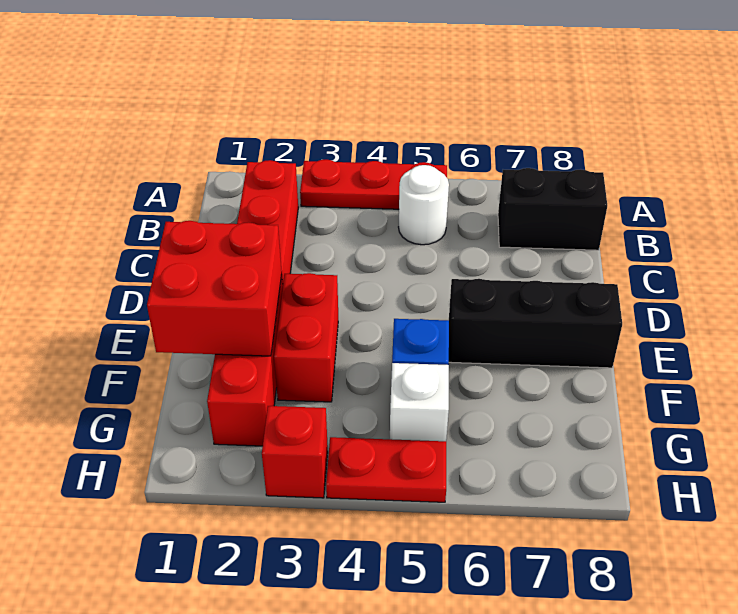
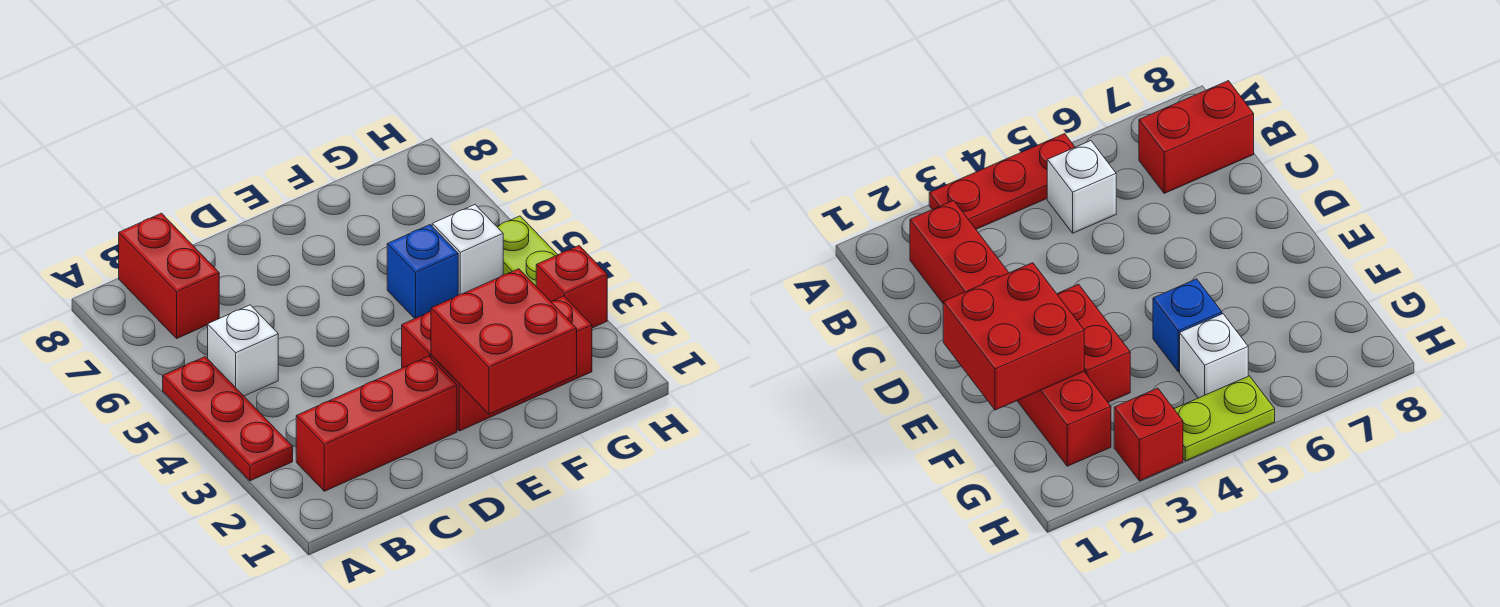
white round brick B5 level 1 -> white brick B5 level 1
black brick B7:B8 level 1 -> red brick B7:B8 level 1
black brick E6:E8 level 1 -> none
red plate H4:H5 level 1 -> lime plate H4:H5 level 1

